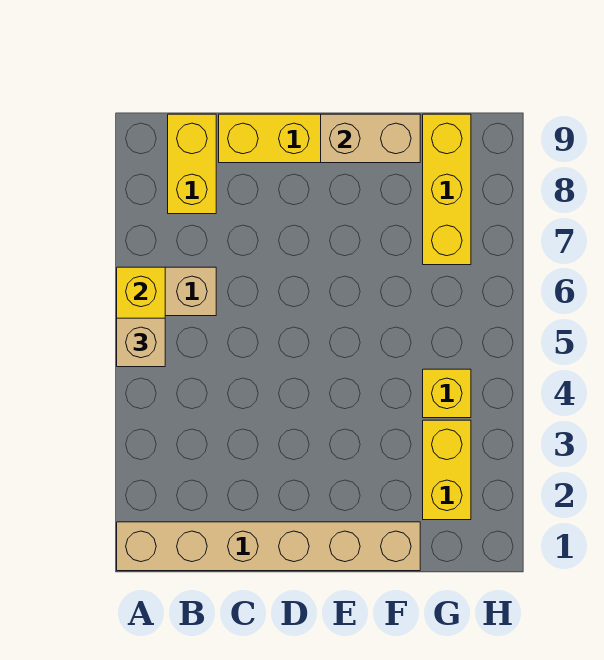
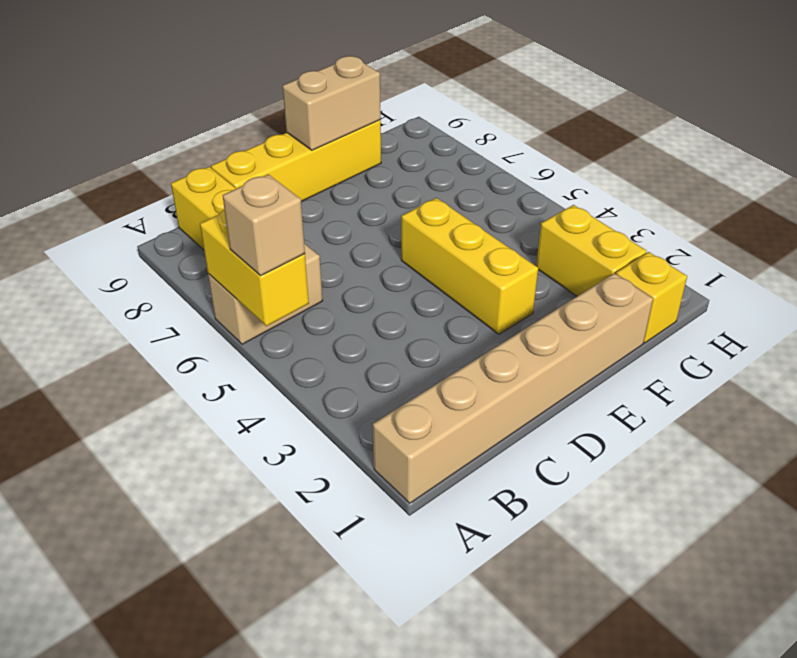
yellow brick G4 level 1 -> yellow brick G1 level 1
yellow brick G7:G9 level 1 -> yellow brick E3:E5 level 1

